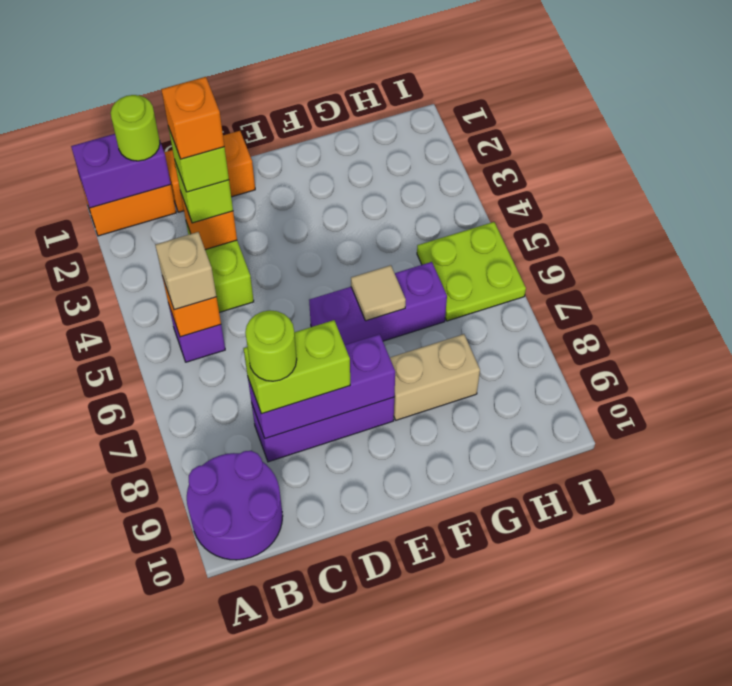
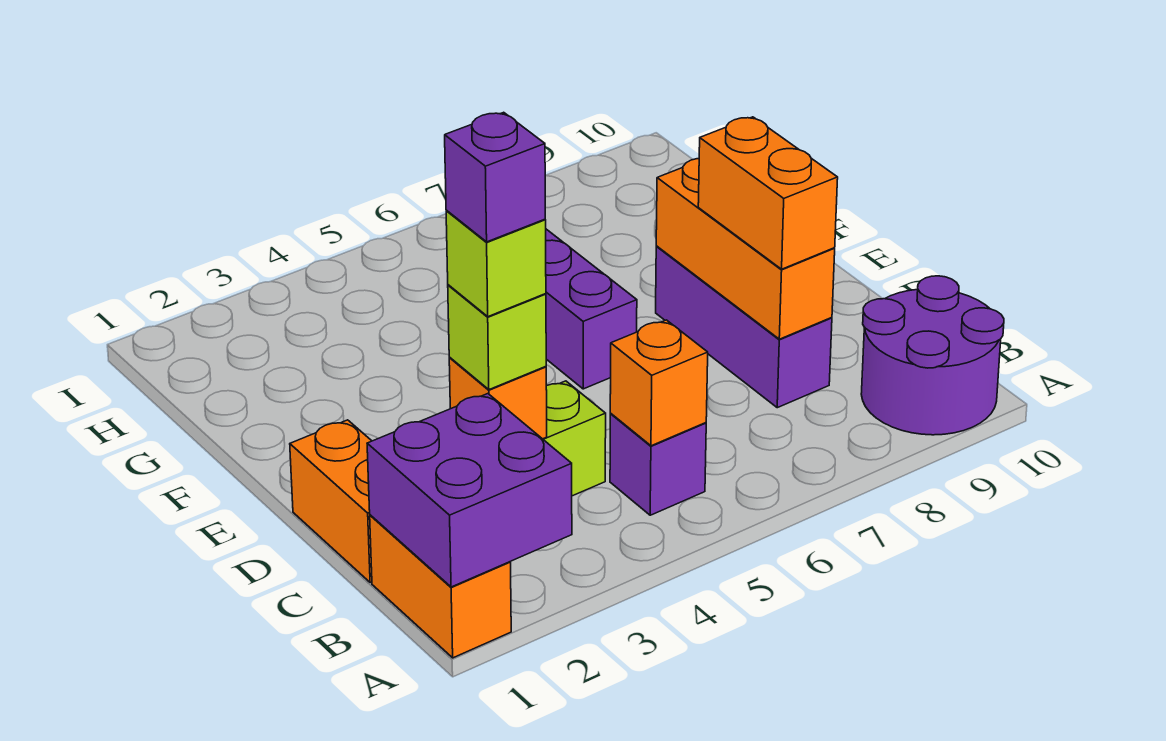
purple brick A1:B1 level 2 -> purple brick A1:B2 level 2
lime round brick B1 level 3 -> none
tan brick B5 level 3 -> none
orange brick C3 level 5 -> purple brick C3 level 5
purple brick C8:E8 level 2 -> orange brick C8:E8 level 2
lime brick C8:D8 level 3 -> orange brick C8:D8 level 3
lime round brick C8 level 4 -> none
tan tile F6 level 2 -> none
tan brick F8:G8 level 1 -> none
lime plate H5:I6 level 1 -> none

